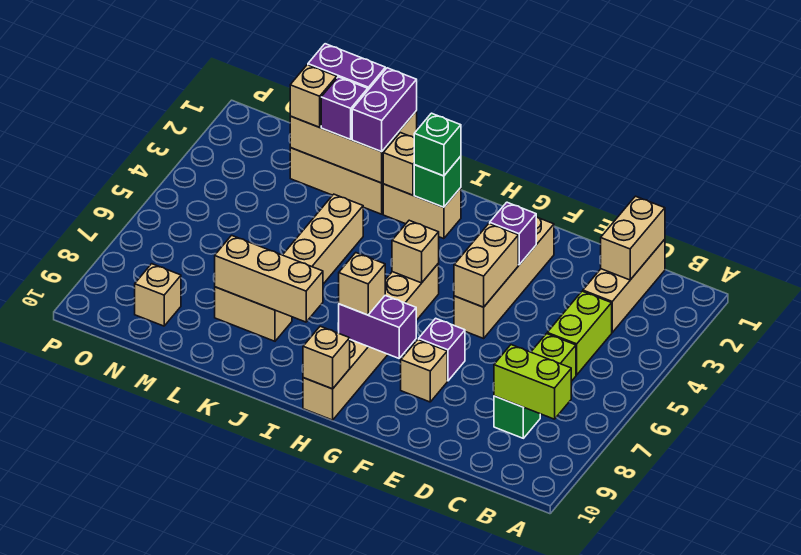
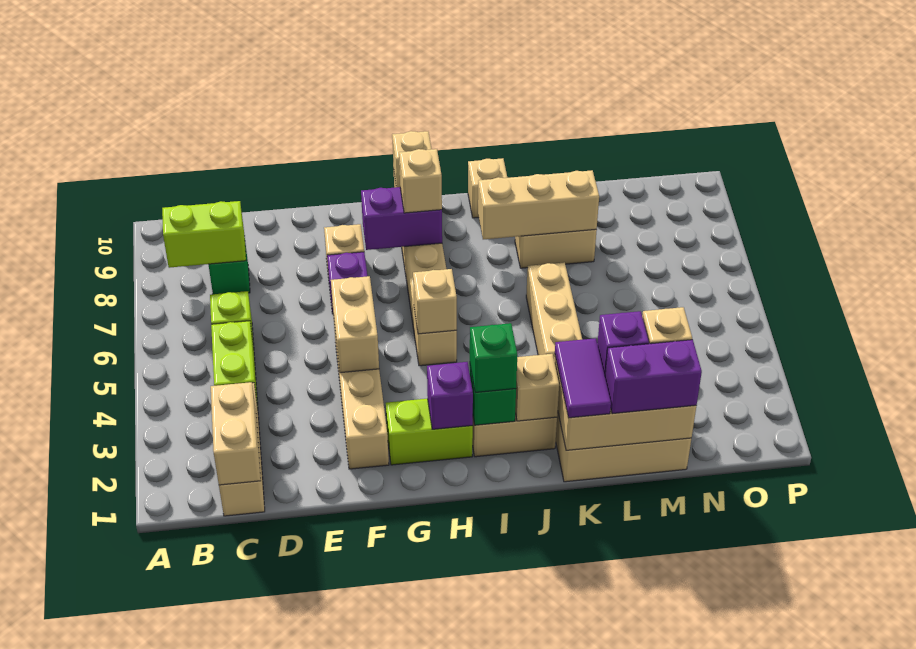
purple brick F3 level 2 -> purple brick H2 level 2
none -> lime brick G2:H2 level 1
purple brick K1:K2 level 3 -> purple tile K1:K2 level 3
tan brick N9 level 1 -> tan brick J10 level 1

